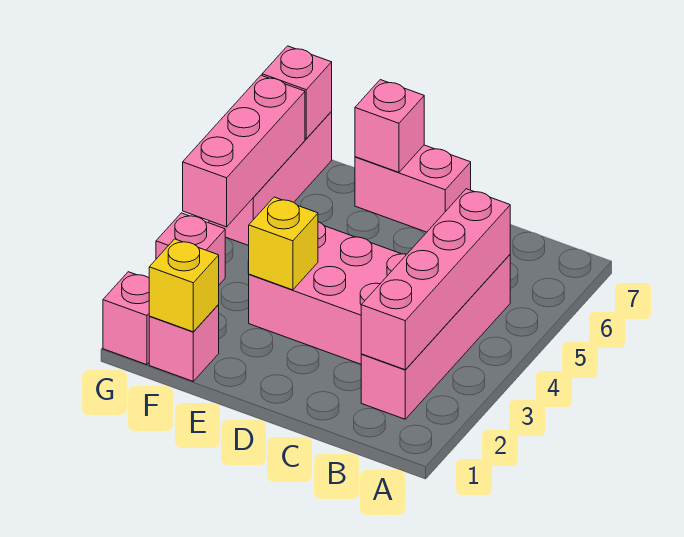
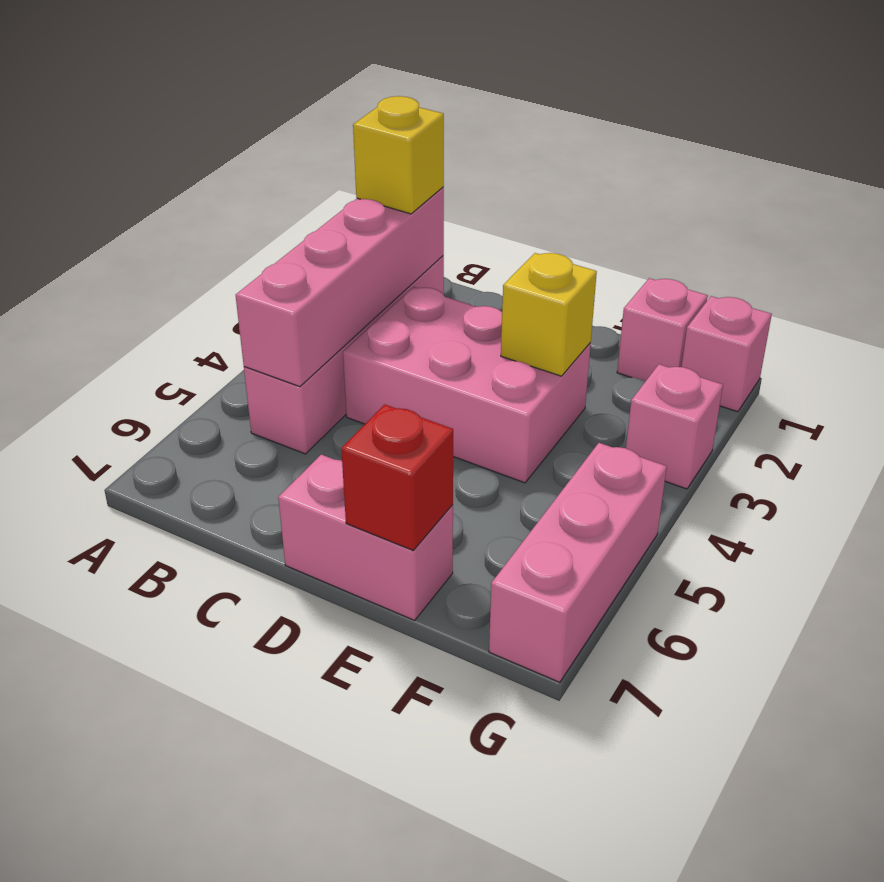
pink brick E7 level 2 -> red brick E7 level 2
yellow brick F1 level 2 -> yellow brick B2 level 3
pink brick G4:G6 level 2 -> none
pink brick G7 level 2 -> none

